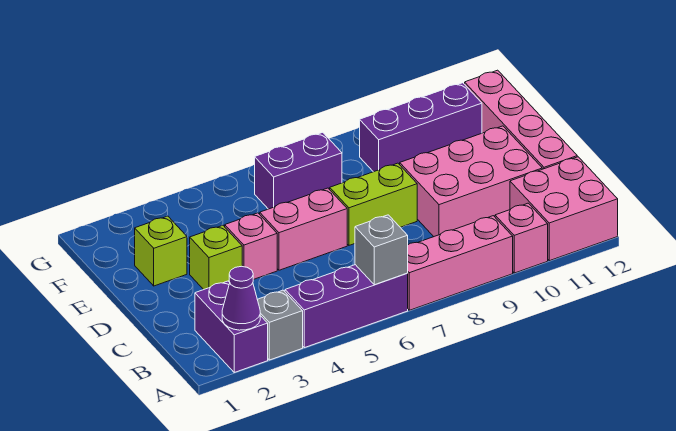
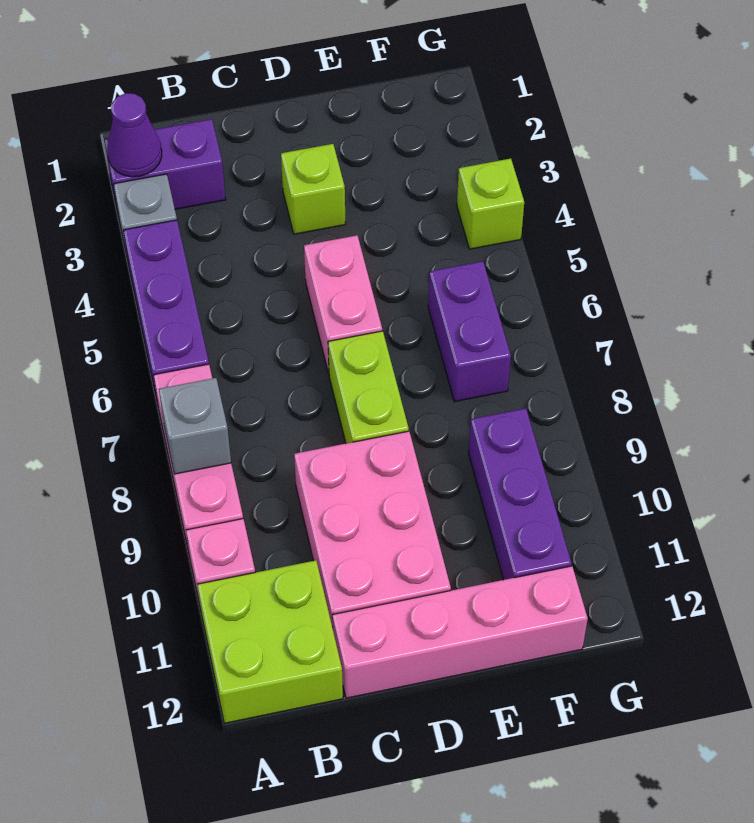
grey brick A6 level 2 -> grey brick A8 level 2
pink brick A11:B12 level 1 -> lime brick A11:B12 level 1
pink brick D4 level 1 -> none
lime brick E2 level 1 -> lime brick G4 level 1

